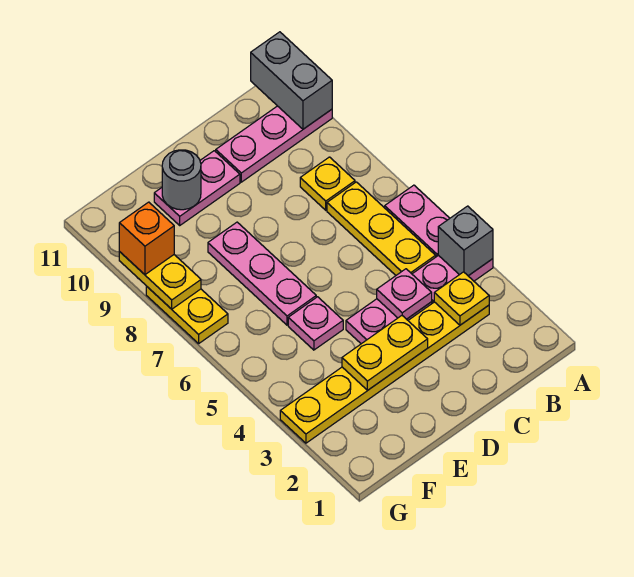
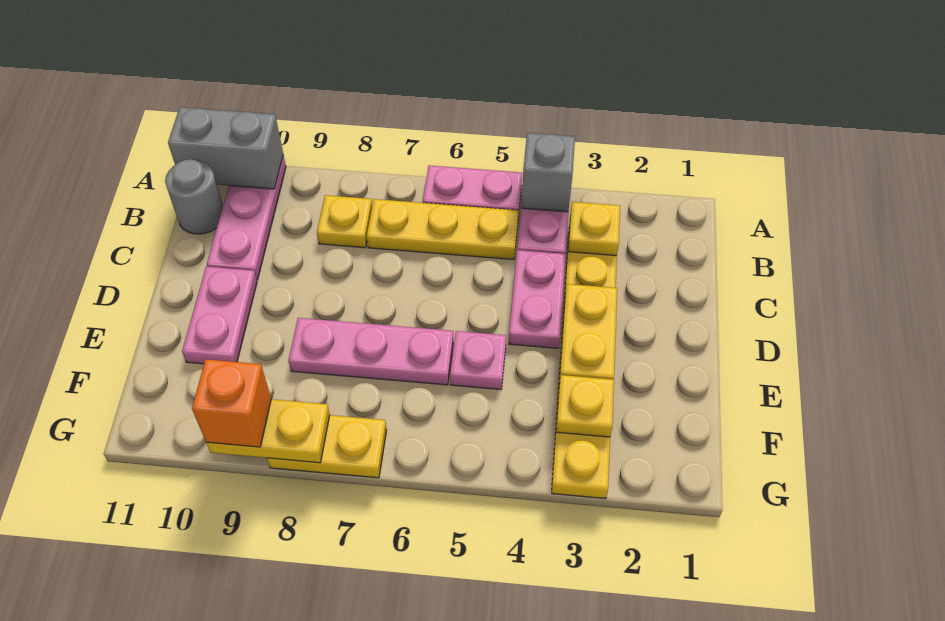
pink plate C4 level 2 -> none
grey round brick E10 level 2 -> grey round brick B11 level 1
none -> yellow plate F3 level 2

